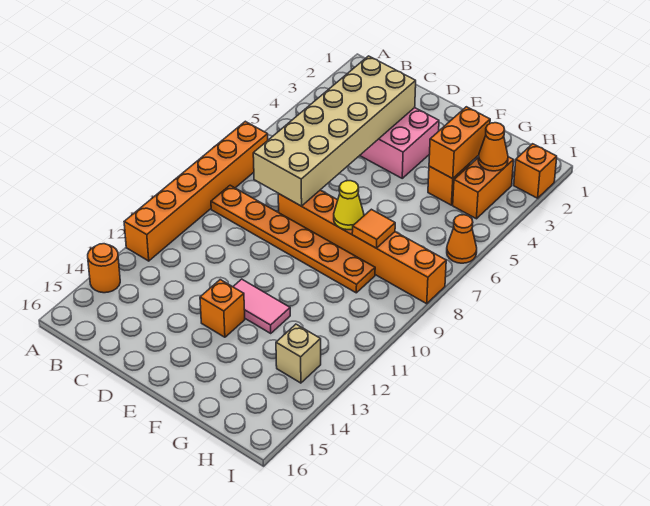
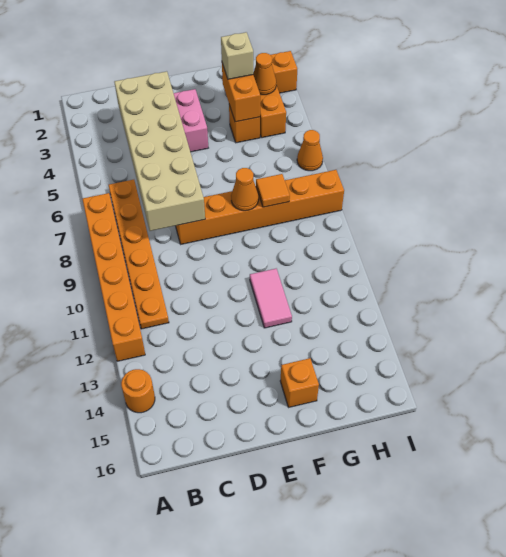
orange plate B9:G9 level 1 -> orange plate B6:B11 level 1
pink tile E12:F12 level 1 -> pink tile F11:F12 level 1
orange brick E13 level 1 -> orange brick F15 level 1
yellow cone F8 level 2 -> orange cone F8 level 2
tan brick H13 level 1 -> tan brick G3 level 3

